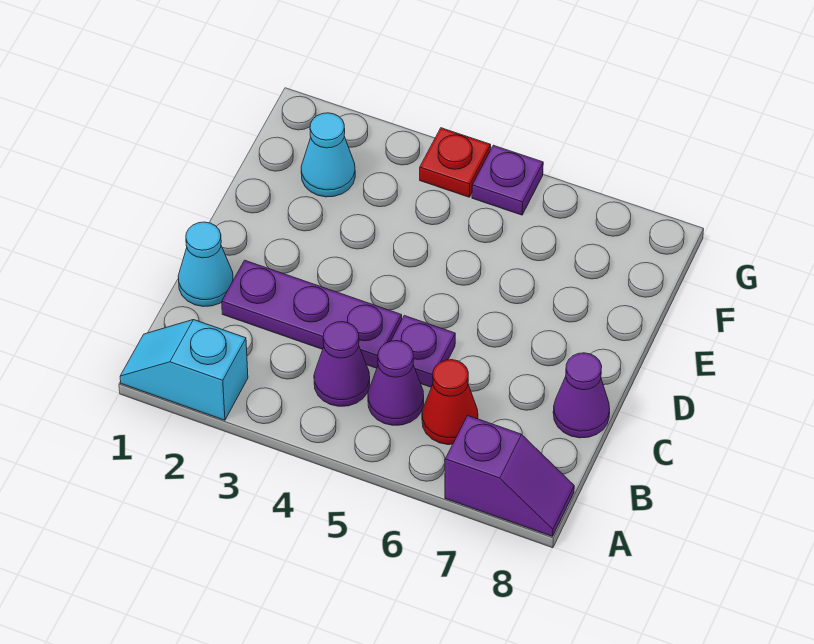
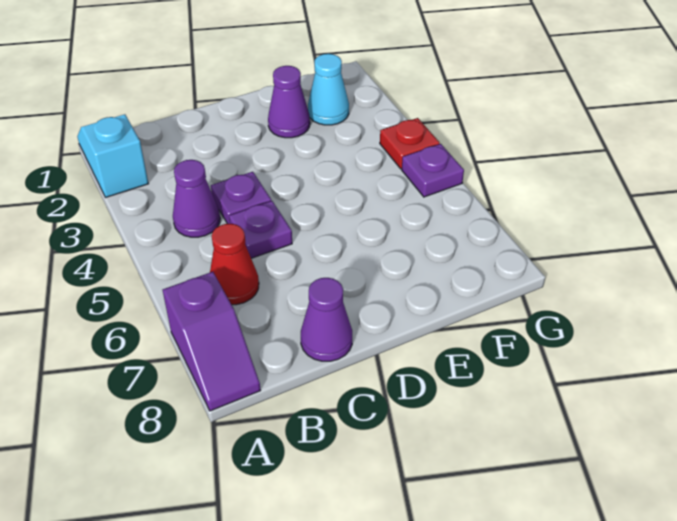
purple cone B5 level 1 -> purple cone E2 level 1
cyan cone C1 level 1 -> none
purple plate C2:C4 level 1 -> purple plate C4 level 1

